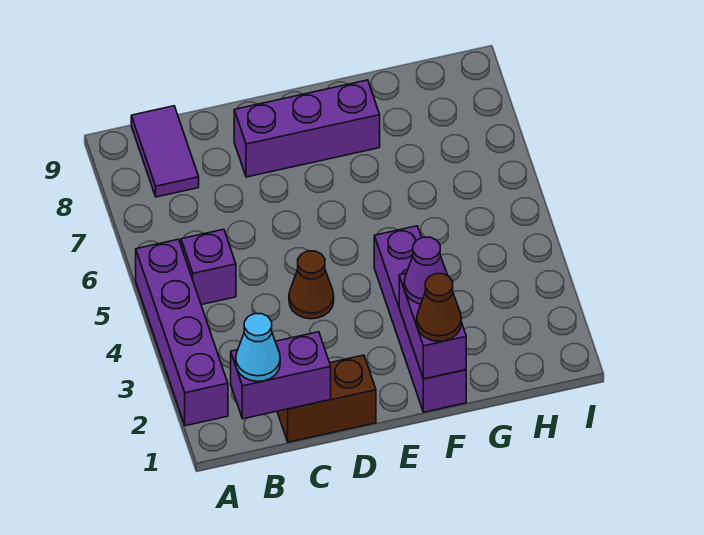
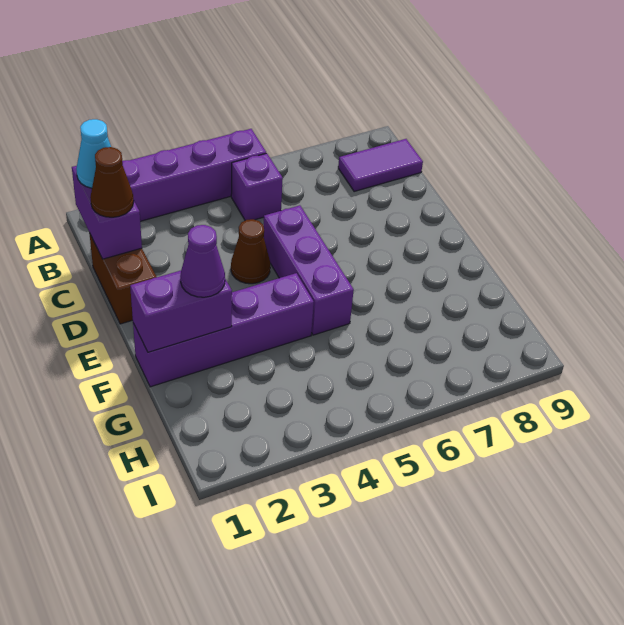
purple brick D8:F8 level 1 -> purple brick D5:F5 level 1
brown cone F1 level 3 -> brown cone C1 level 3

